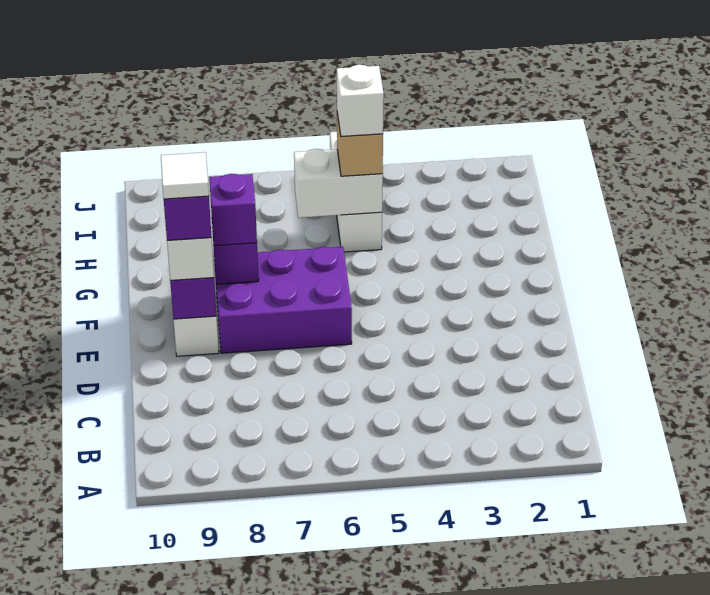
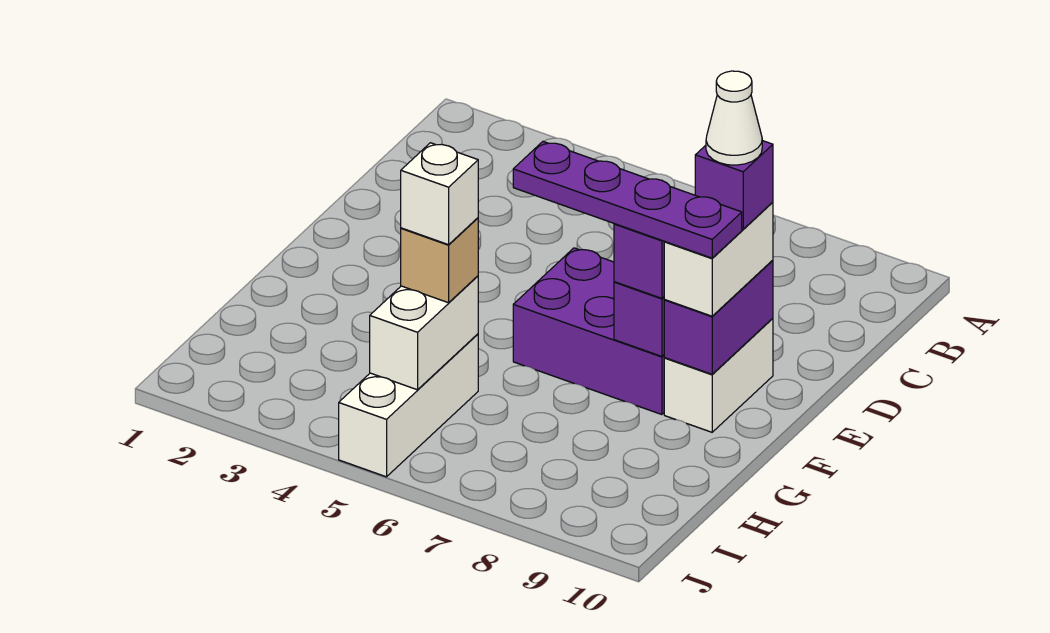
white tile E9 level 5 -> white cone E9 level 5
none -> purple plate F6:F9 level 4
white brick H5:H6 level 2 -> white brick H5:I5 level 2

